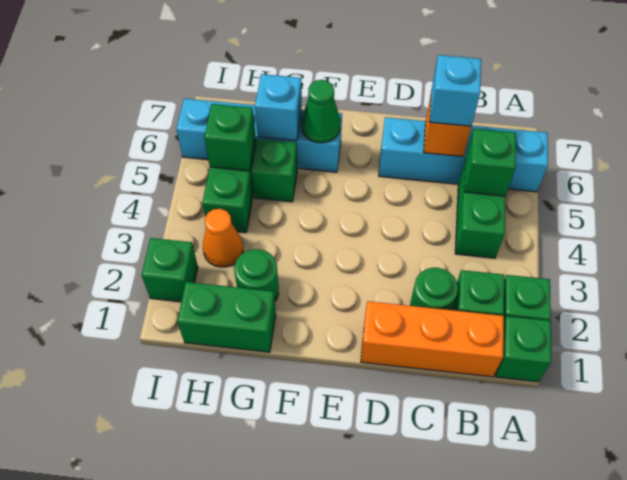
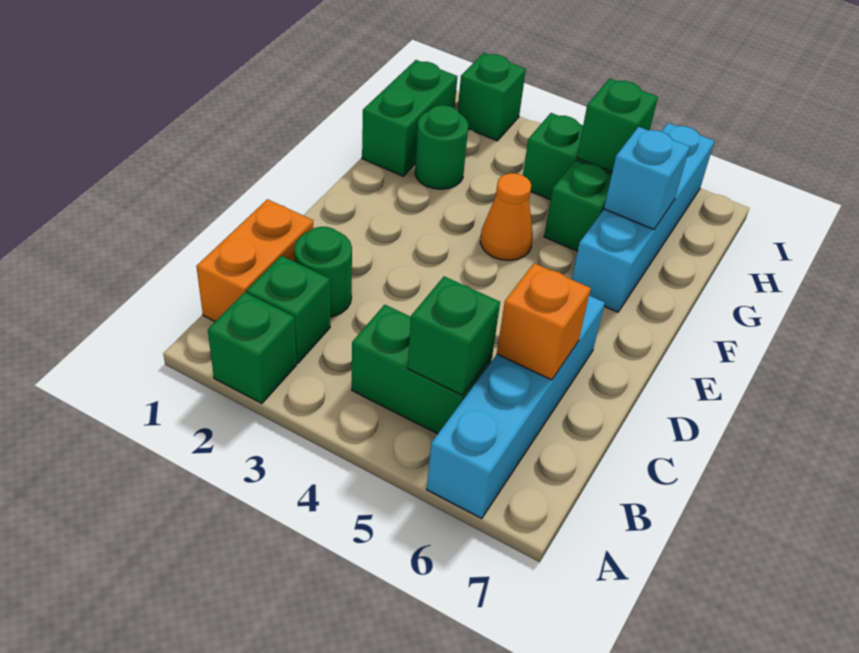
green brick A1 level 1 -> none
orange brick B1:D1 level 1 -> orange brick B1:C1 level 1
cyan brick C6 level 3 -> none
green cone F6 level 2 -> none
orange cone H3 level 1 -> orange cone F4 level 1

